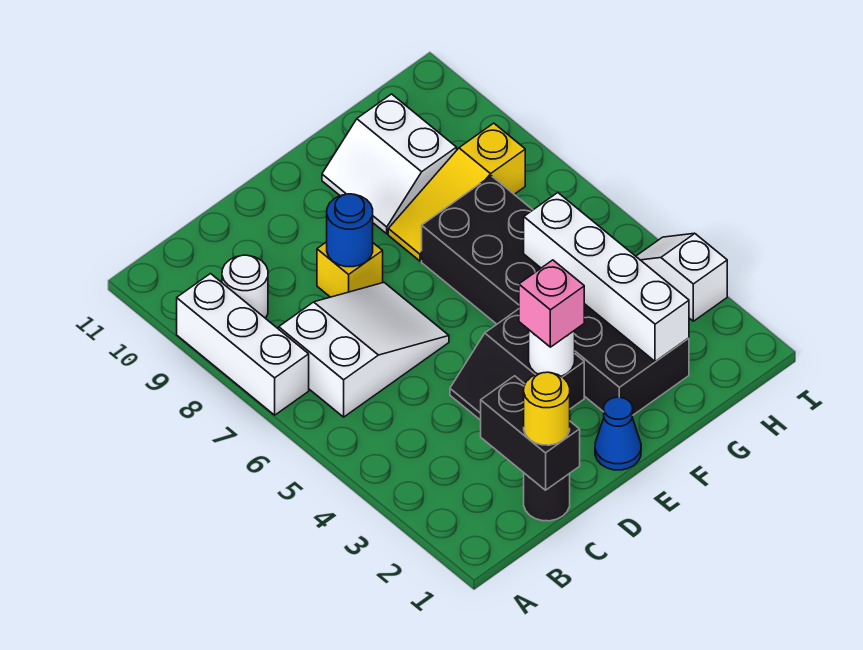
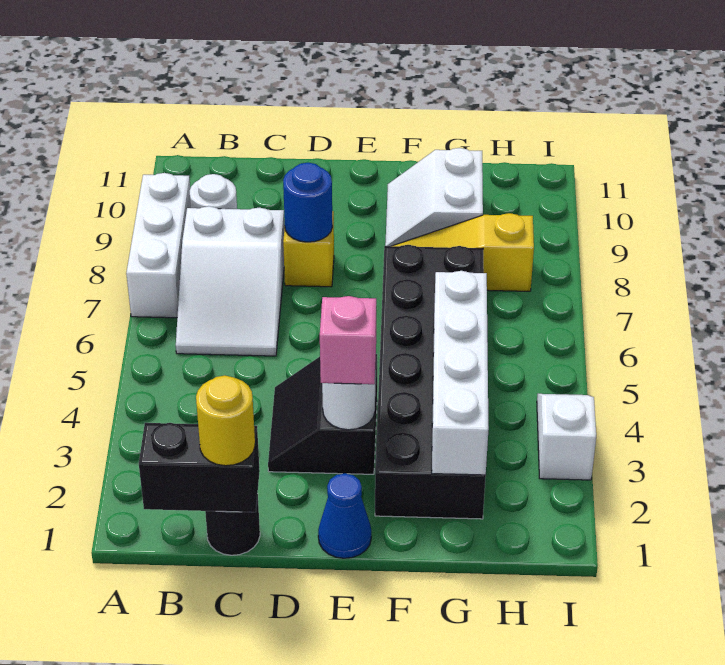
white slope B6:D7 level 1 top B -> white slope B6:C8 level 1 top 8
black brick C1:C2 level 2 -> black brick B1:C1 level 2

